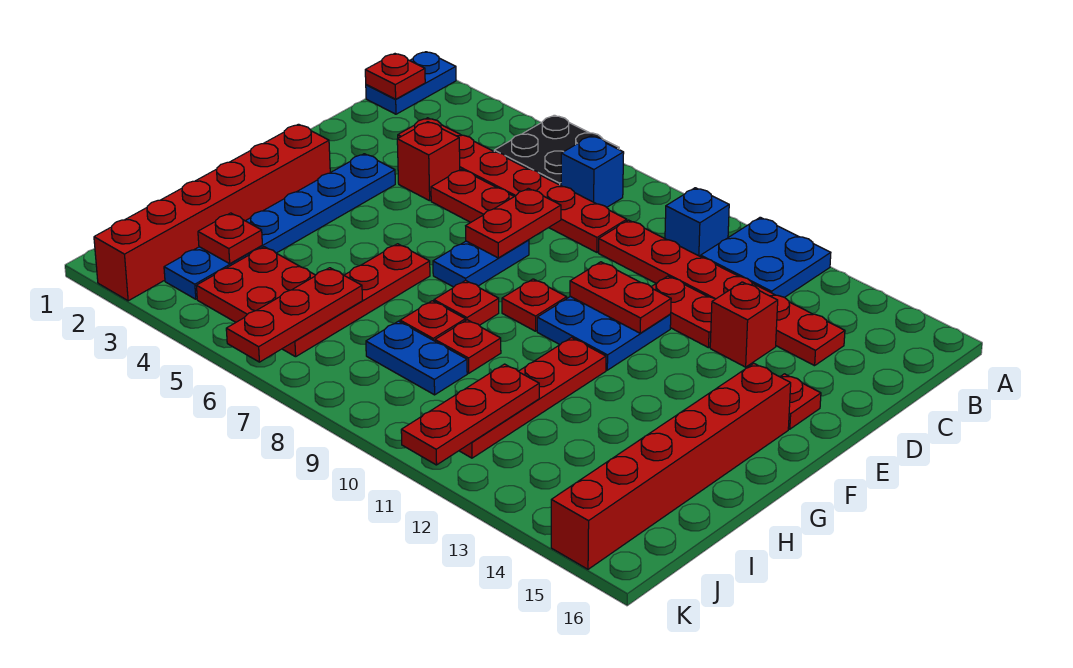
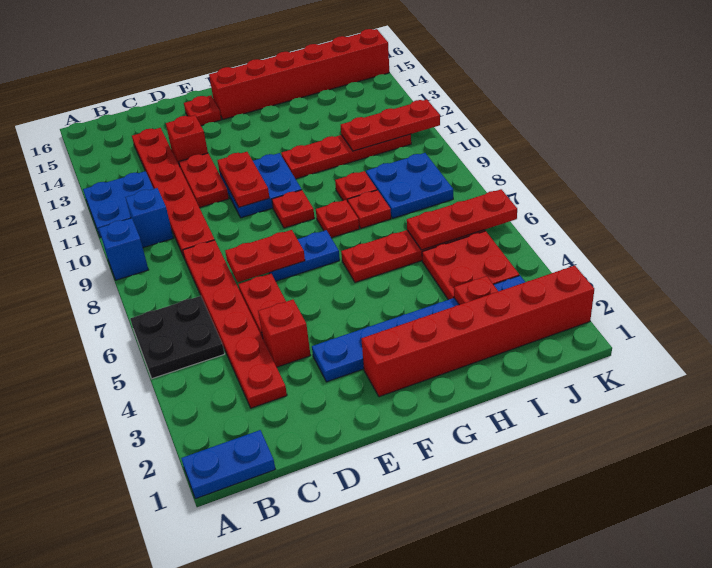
red plate B1 level 2 -> none
blue brick B7 level 1 -> blue brick A9 level 1
blue plate I8:I9 level 1 -> blue plate I8:J9 level 1

